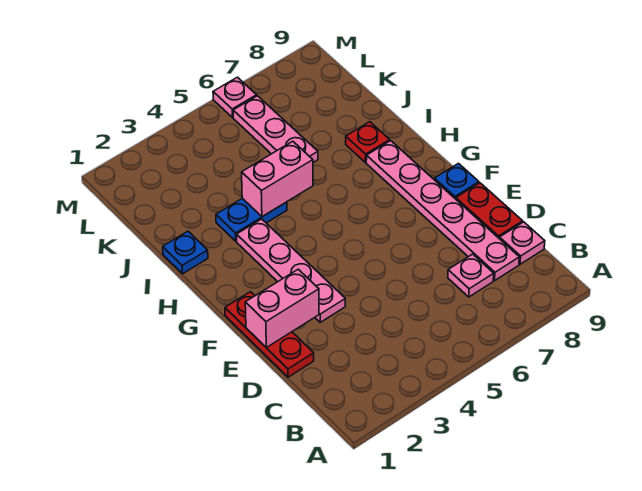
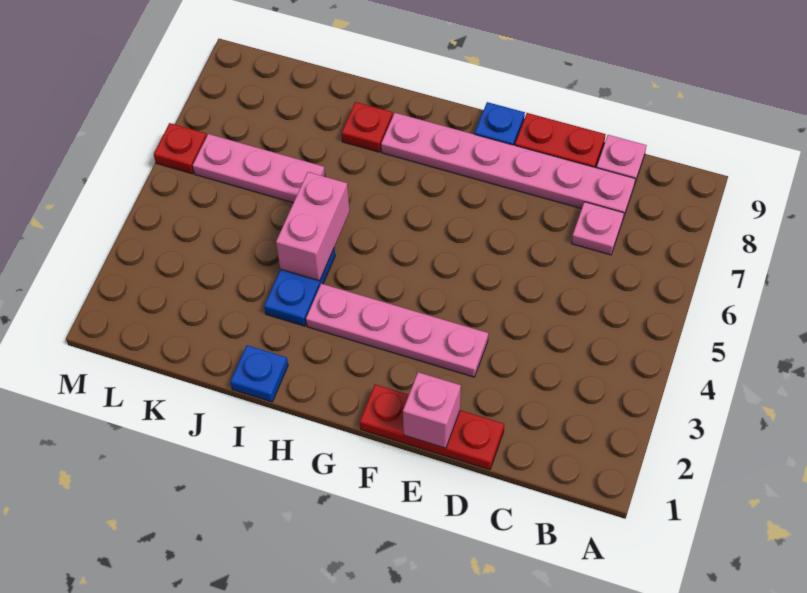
pink brick E1:E2 level 2 -> pink brick E1 level 2
pink plate M6 level 1 -> red plate M6 level 1

